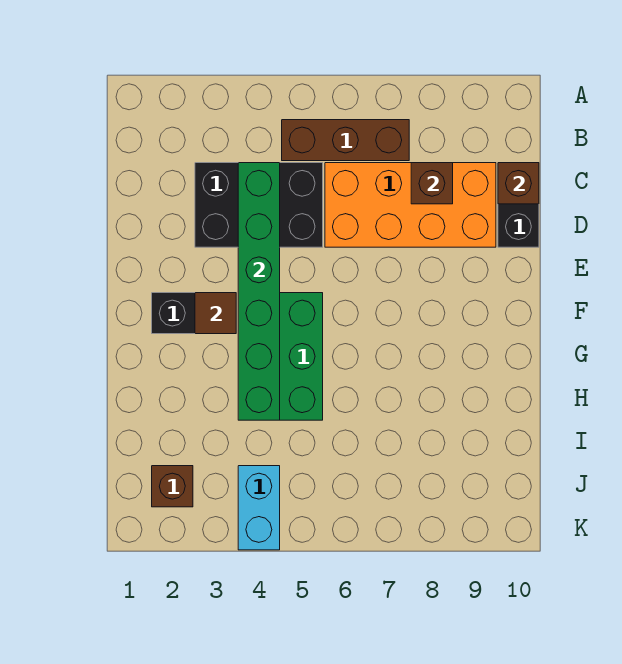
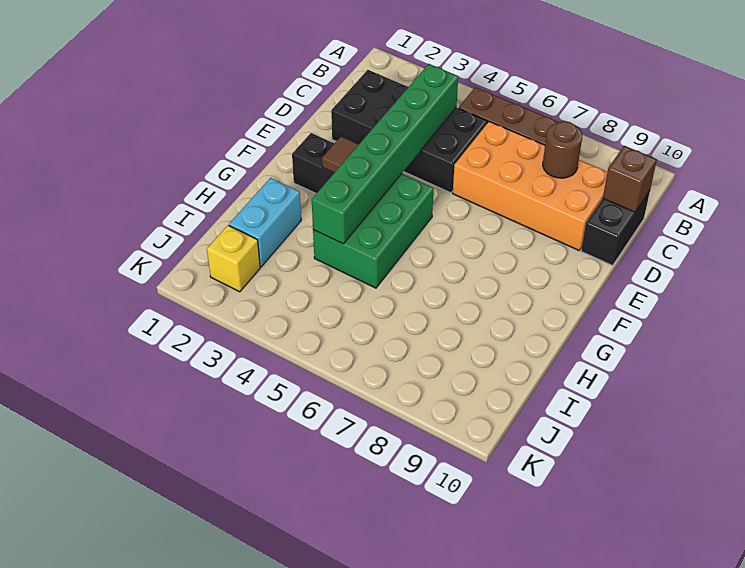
black brick C3:D5 level 1 -> black brick C2:D5 level 1
brown brick C8 level 2 -> brown round brick C8 level 2
brown brick J2 level 1 -> yellow brick J2 level 1
cyan brick J4:K4 level 1 -> cyan brick H2:I2 level 1

